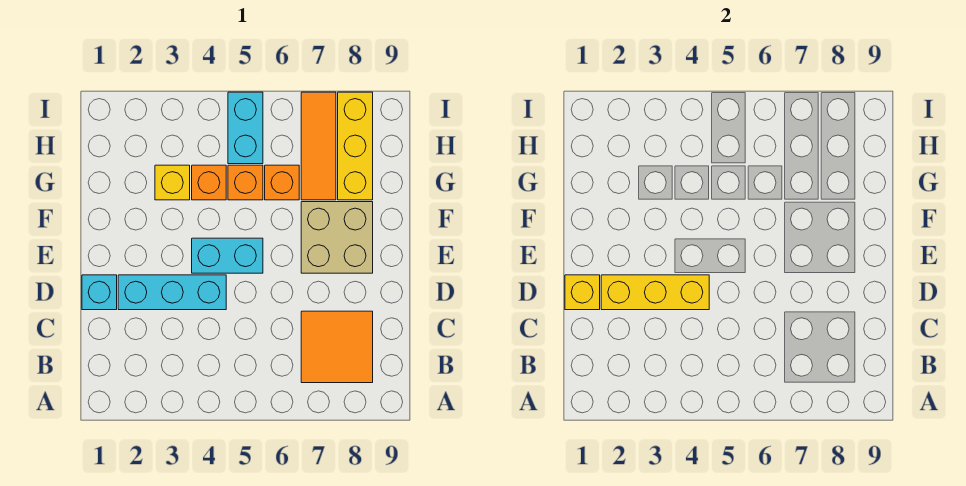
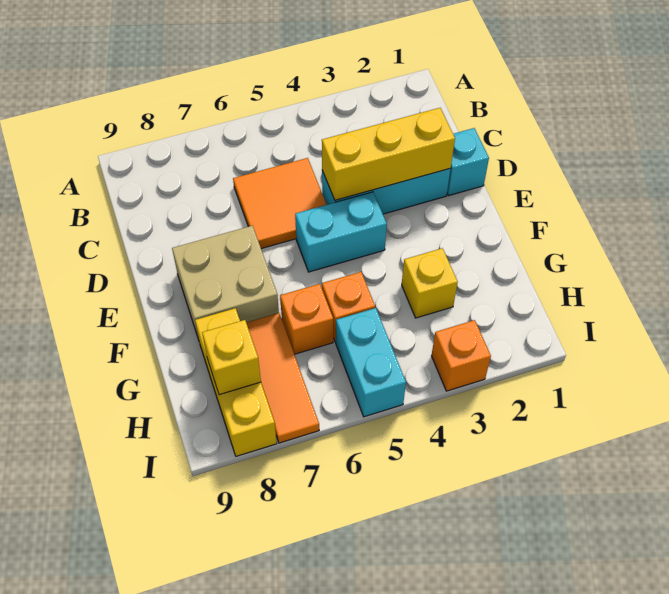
orange tile B7:C8 level 1 -> orange tile C5:D6 level 1
yellow brick D1 level 2 -> yellow brick H8 level 2
orange brick G4 level 1 -> orange brick I3 level 1

